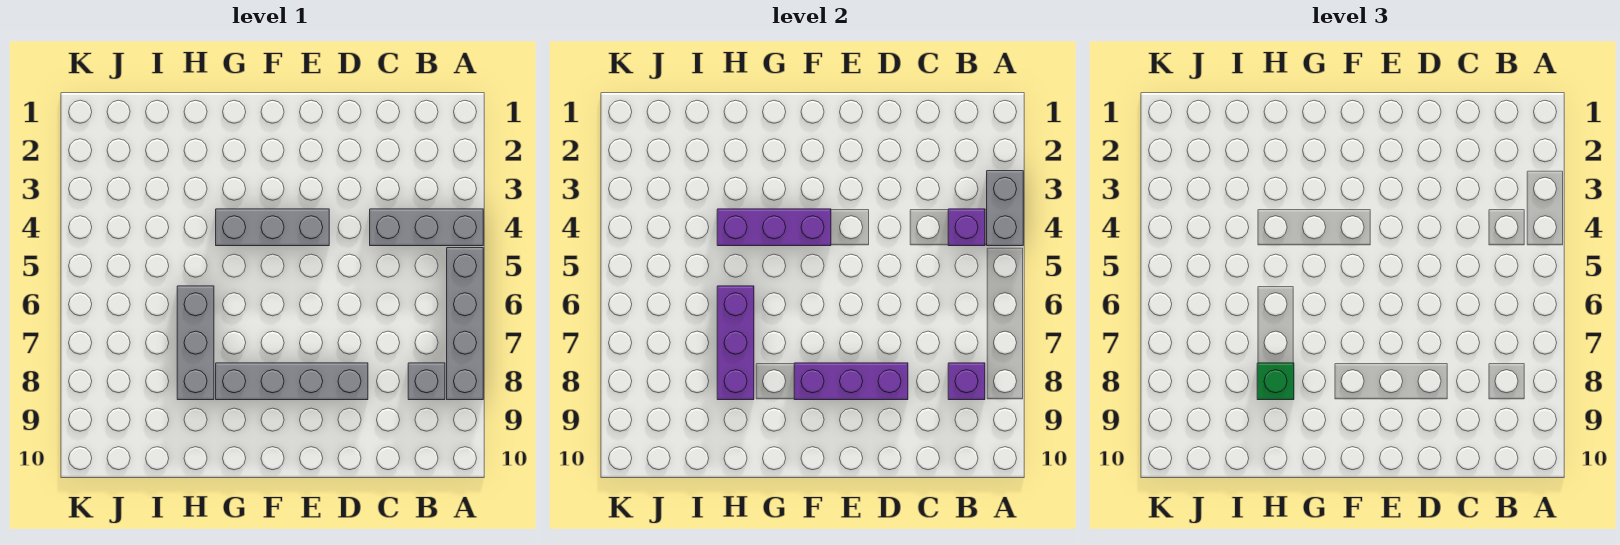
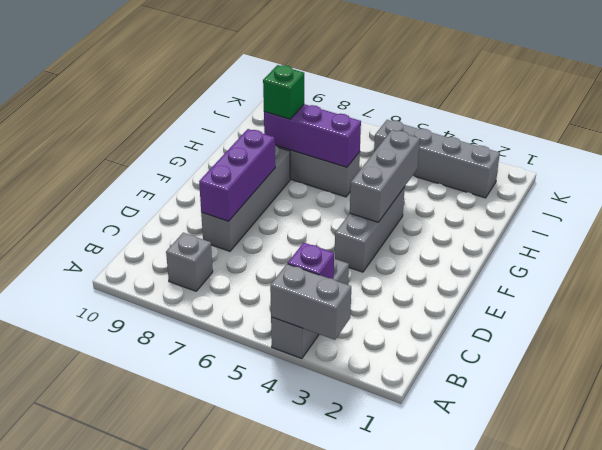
grey brick A5:A8 level 1 -> grey brick J2:J5 level 1
purple brick B8 level 2 -> none
purple brick F4:H4 level 2 -> grey brick F4:H4 level 2

